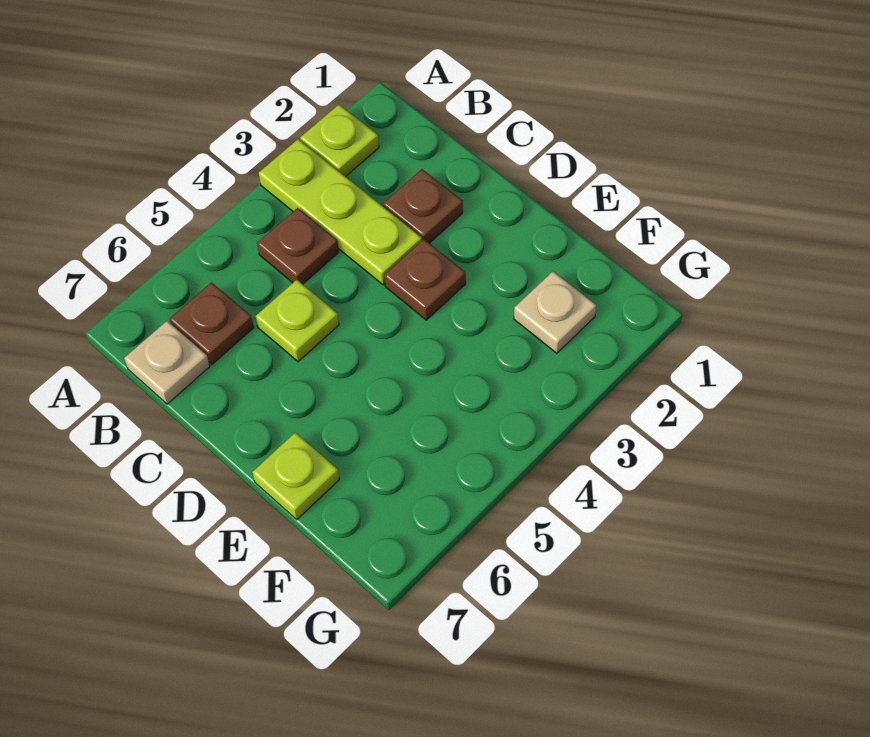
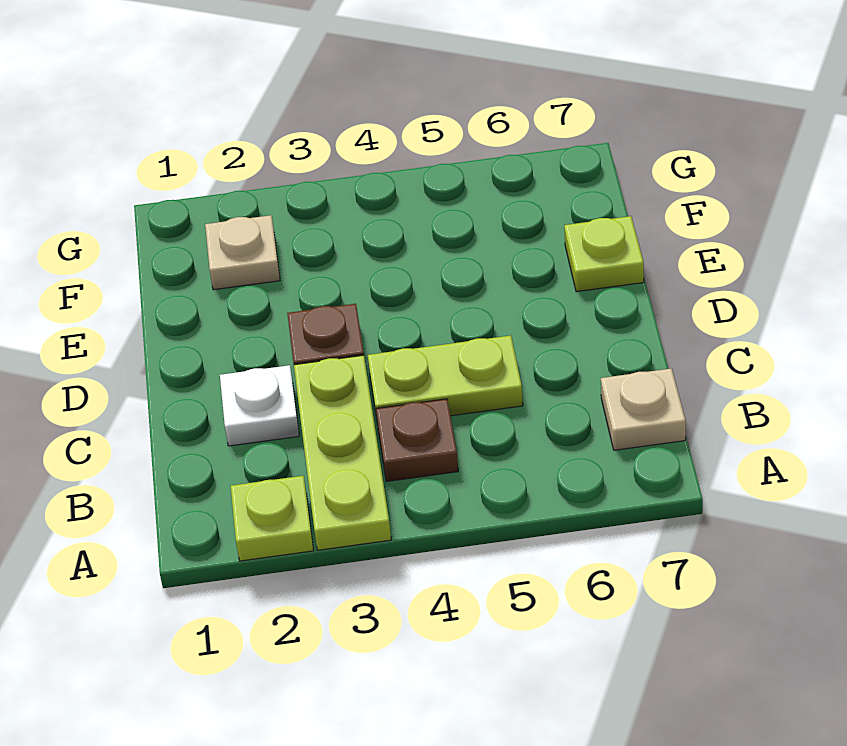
brown plate B6 level 1 -> none
brown plate C2 level 1 -> white plate C2 level 1
lime plate C5 level 1 -> lime plate C4:C5 level 1

